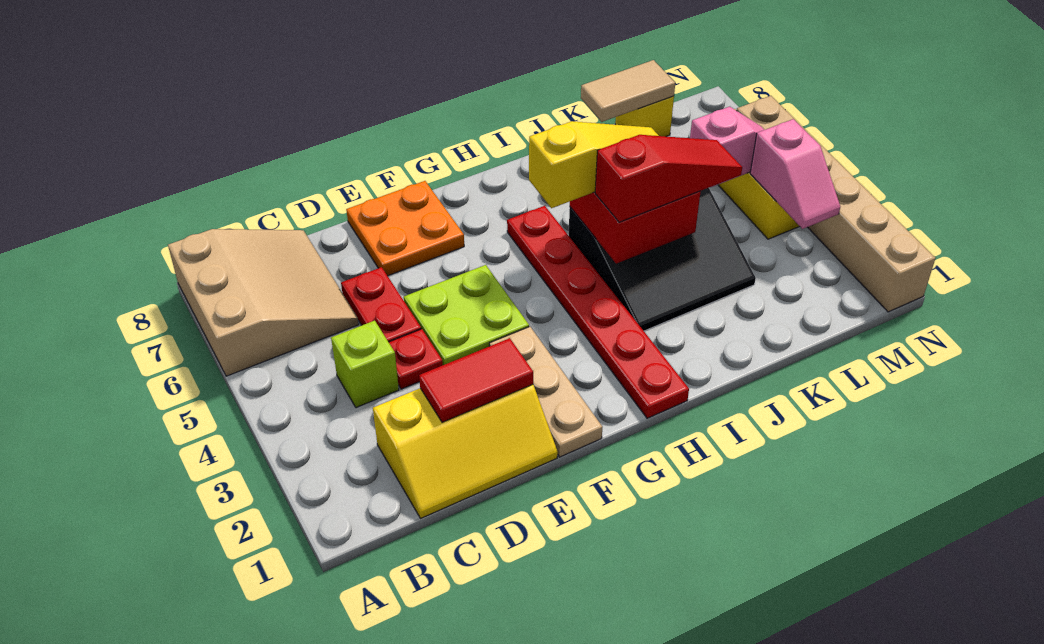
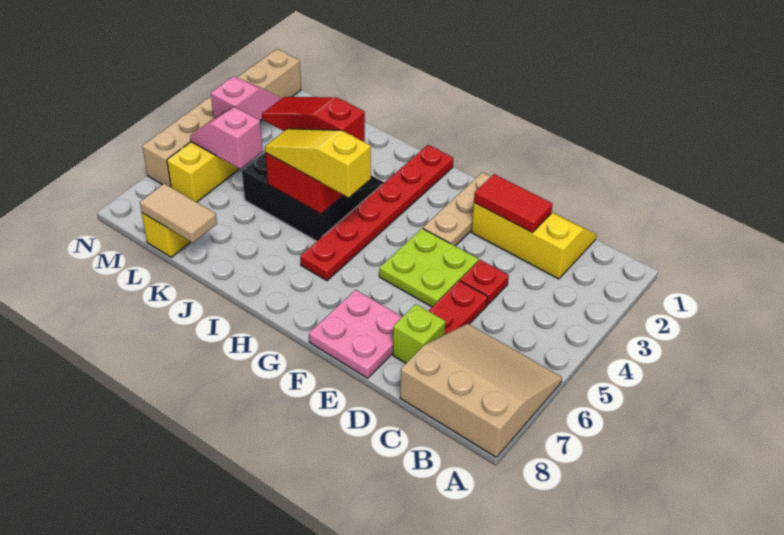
tan slope A6:C8 level 1 top A -> tan slope A6:C8 level 1 top 8
lime brick C4 level 1 -> lime brick D7 level 1
orange plate E7:F8 level 1 -> pink plate E7:F8 level 1

